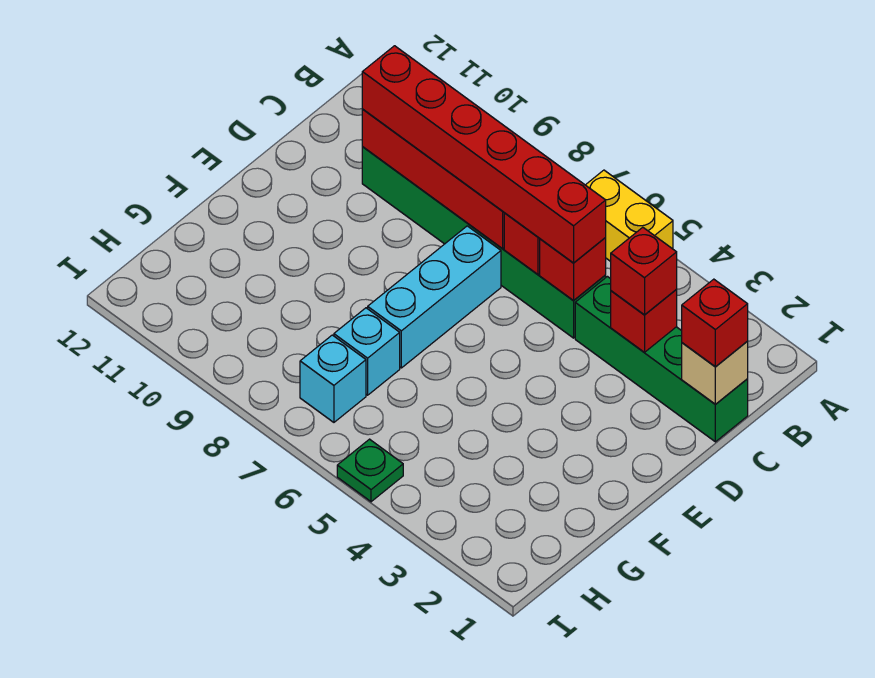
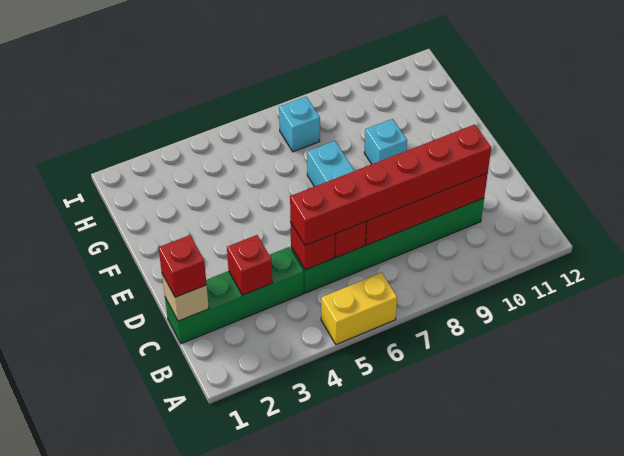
red brick C3 level 3 -> none
cyan brick G7 level 1 -> cyan brick F9 level 1
green plate I5 level 1 -> none

